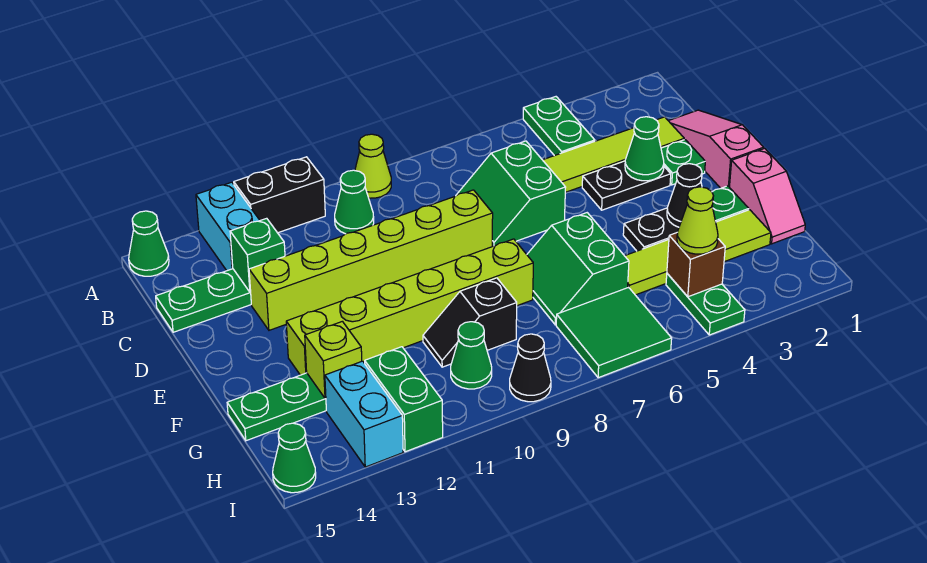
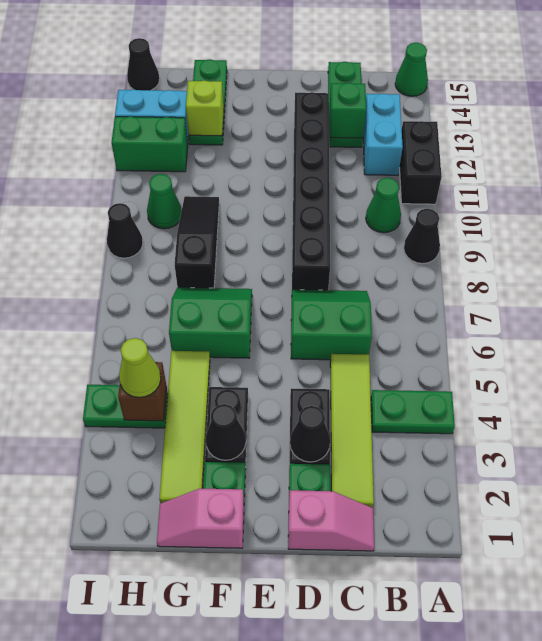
lime cone A9 level 1 -> black cone A9 level 1
cyan brick A13:B13 level 1 -> cyan brick B12:B13 level 1
pink slope C1:E1 level 1 top E -> pink slope C1:D1 level 1 top D
green cone D3 level 2 -> black cone D3 level 2
lime brick D8:D13 level 1 -> black brick D8:D13 level 1
lime brick F8:F13 level 1 -> none
black slope G9:G10 level 1 top 9 -> black slope G8:G10 level 1 top 8
green tile H6:I7 level 1 -> none
green cone I15 level 1 -> black cone I15 level 1

